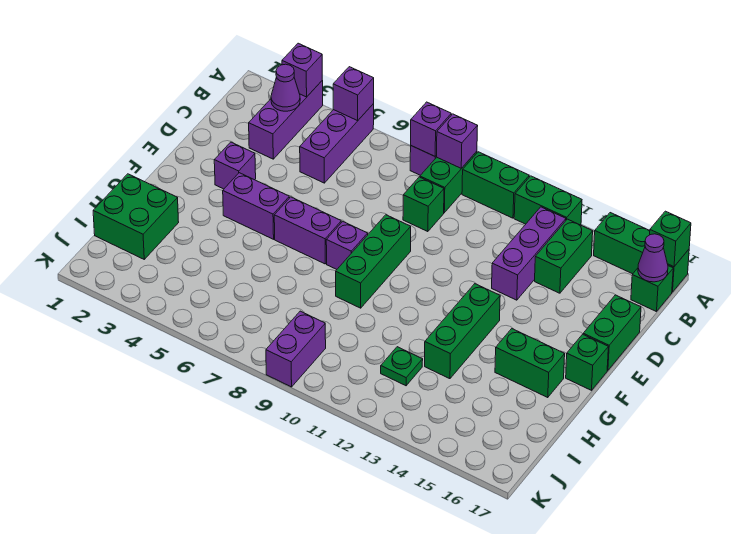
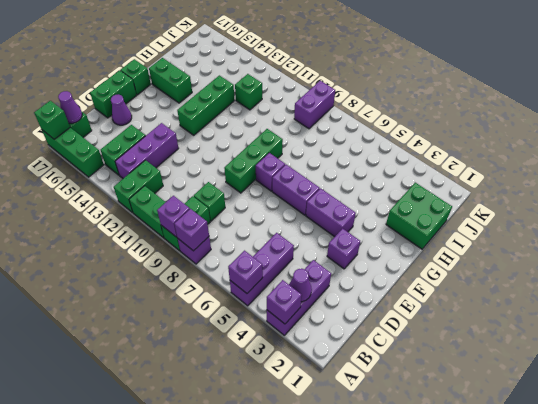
green brick A12:A13 level 1 -> green brick A12:B12 level 1
none -> purple cone D16 level 1
green plate I12 level 1 -> green brick I12 level 1

